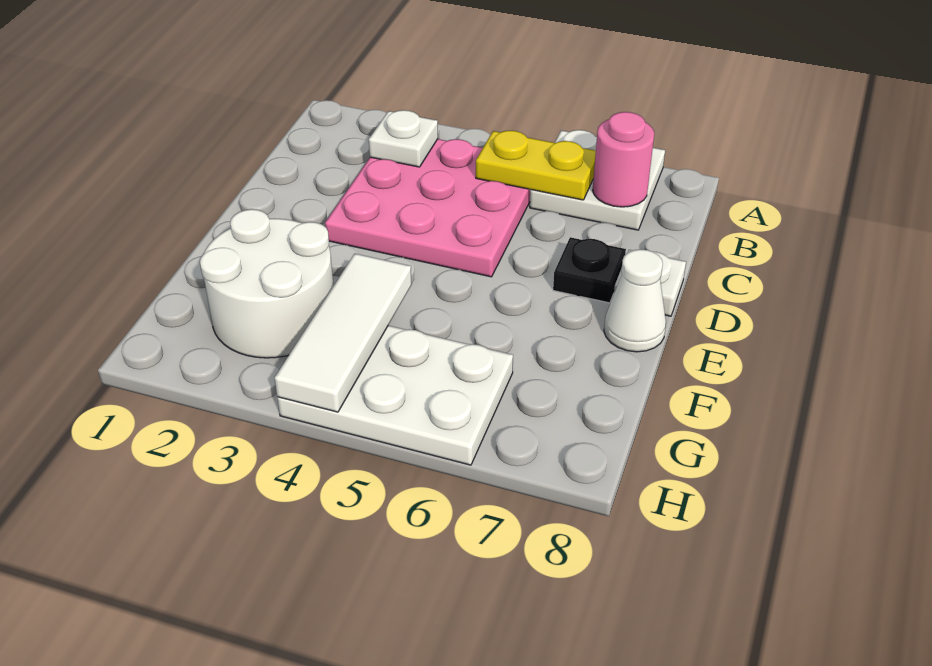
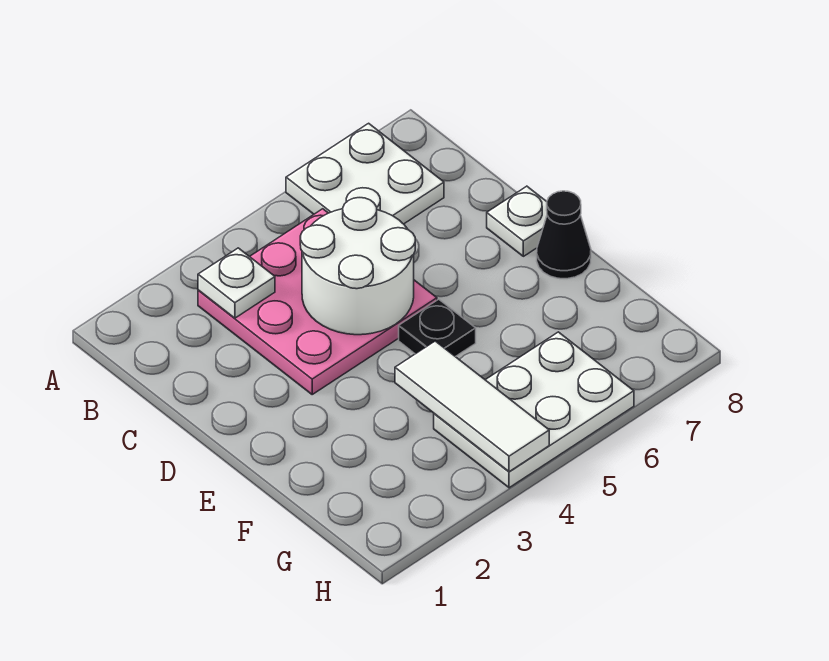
yellow plate B5:B6 level 2 -> none
pink round brick B7 level 2 -> none
black plate D7 level 1 -> black plate E5 level 1
white cone E8 level 1 -> black cone E8 level 1
white round brick F2:G3 level 1 -> white round brick C4:D5 level 2

